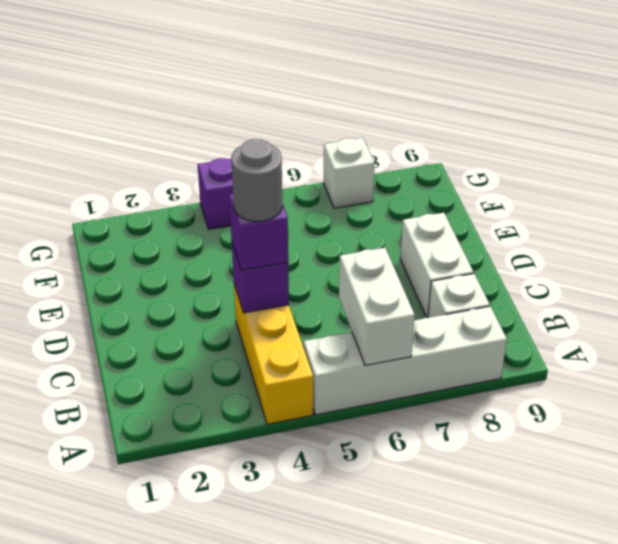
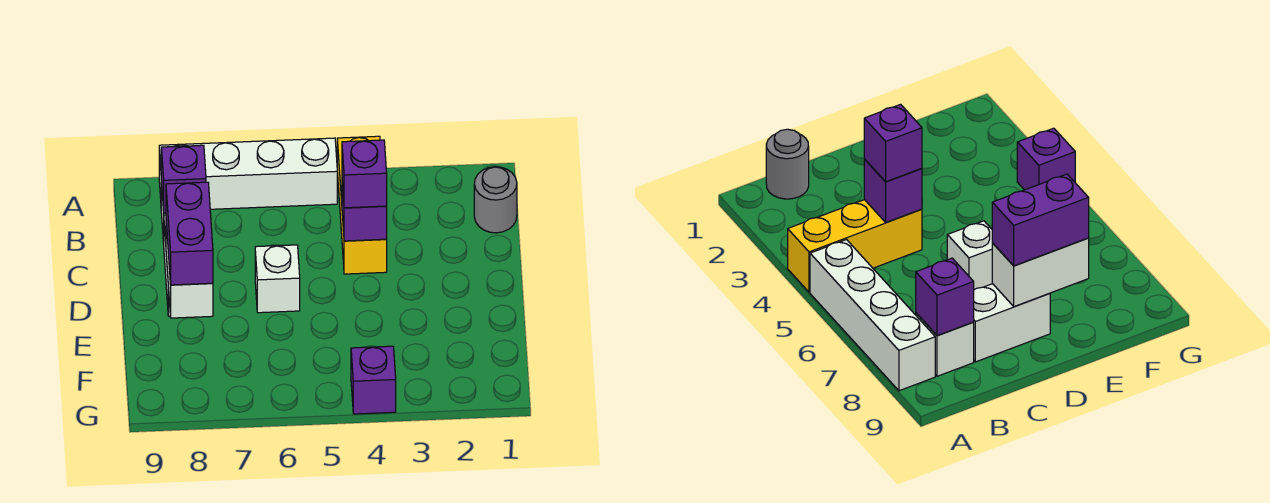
white brick A6:B6 level 2 -> white brick D8:E8 level 2
none -> purple brick B8 level 2
grey round brick C4 level 4 -> grey round brick B1 level 1
none -> purple brick D8:E8 level 3
white brick G7 level 1 -> white brick D6 level 1

